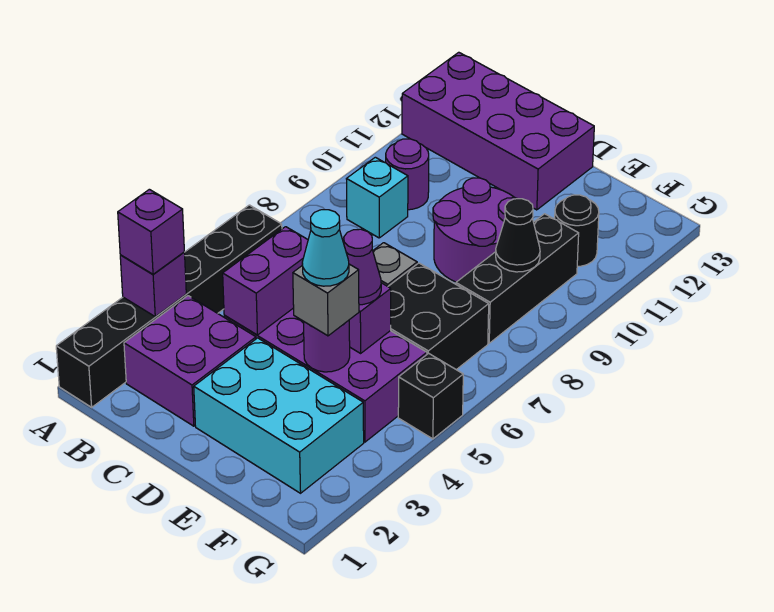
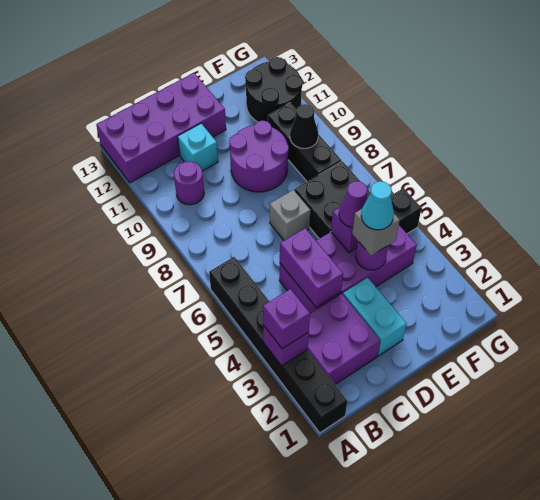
cyan brick B9 level 1 -> cyan brick C11 level 1
cyan brick D2:F3 level 1 -> cyan brick D2:D3 level 1
black round brick F11 level 1 -> black round brick F11:G12 level 1

